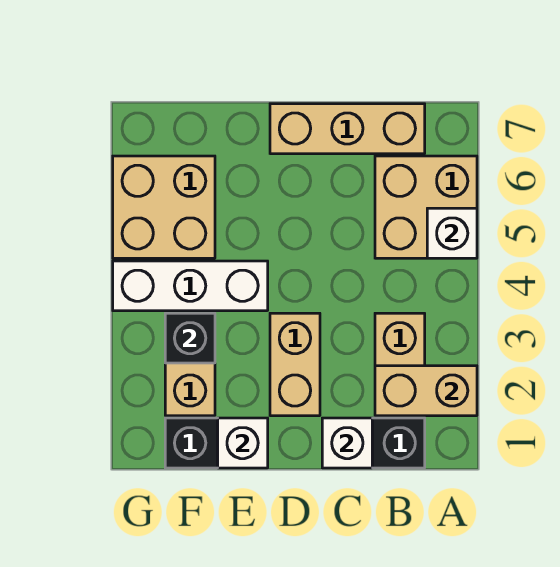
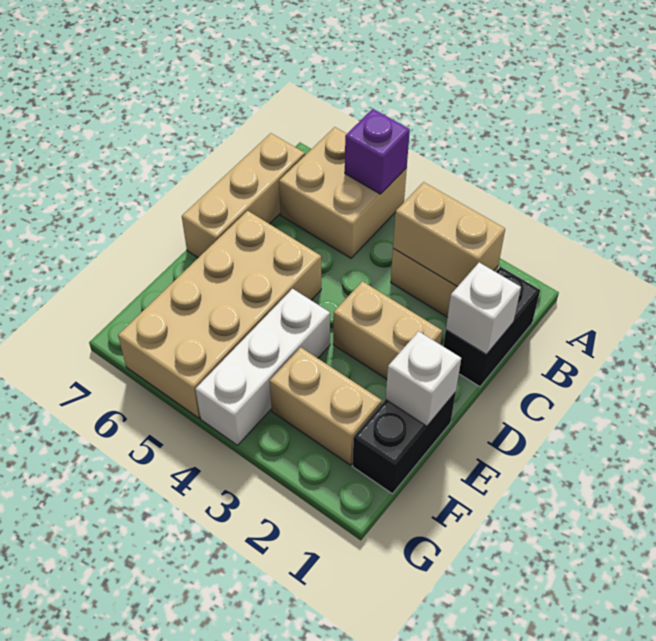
tan brick A2:B2 level 2 -> tan brick B2:B3 level 2
white brick A5 level 2 -> purple brick A5 level 2
black brick F3 level 2 -> none
tan brick F5:G6 level 1 -> tan brick D5:G6 level 1

